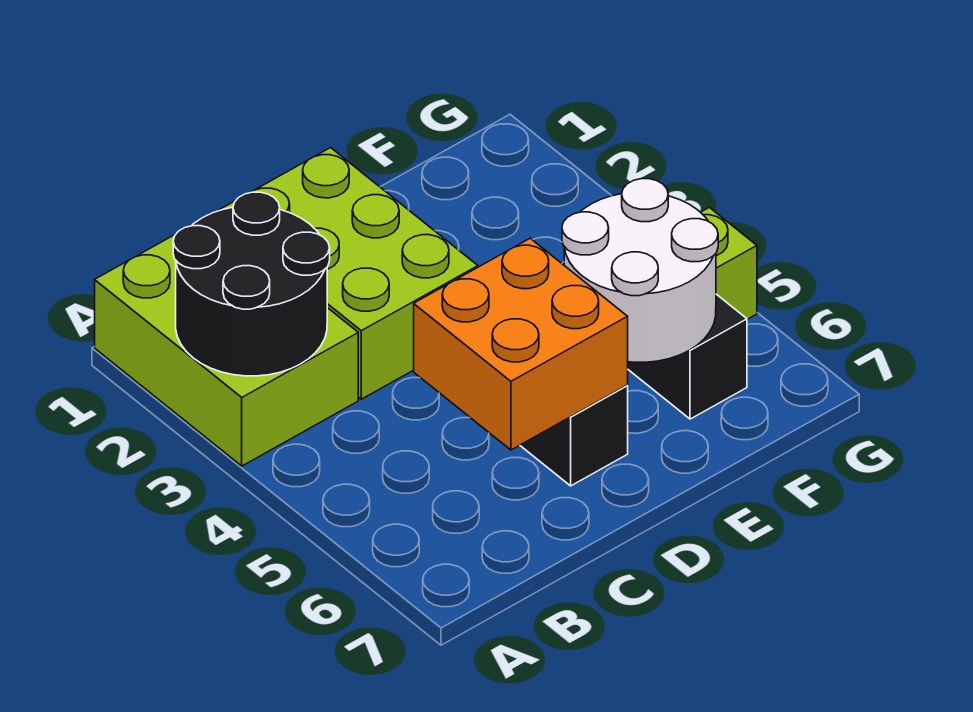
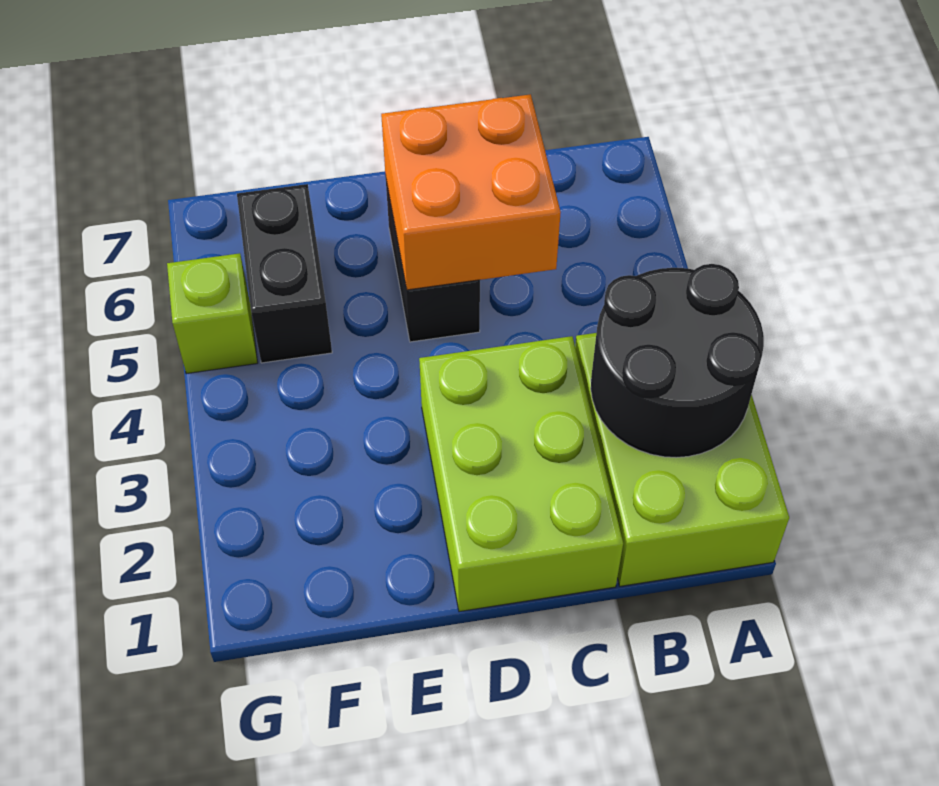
white round brick E5:F6 level 2 -> none

